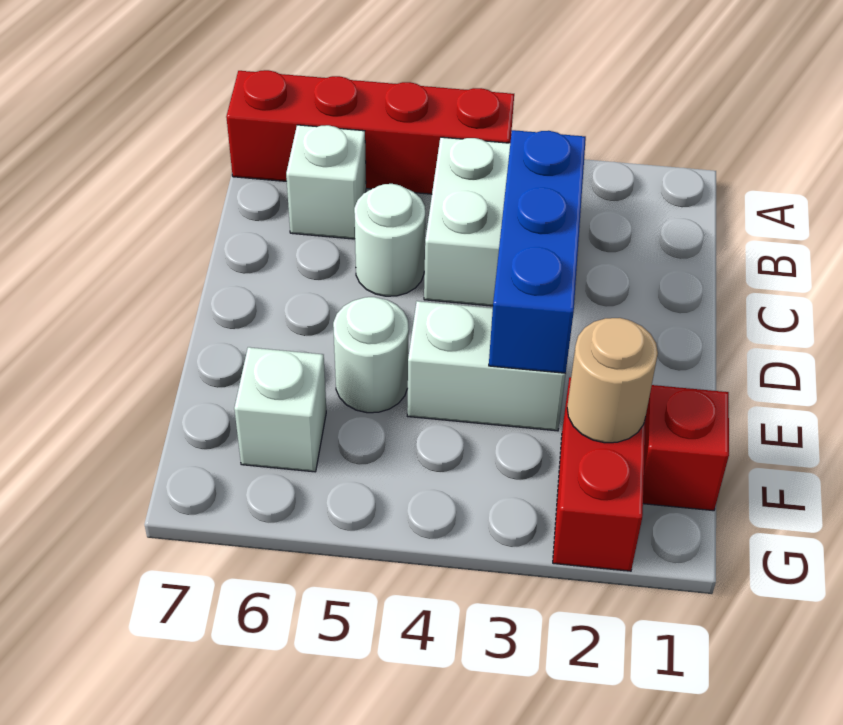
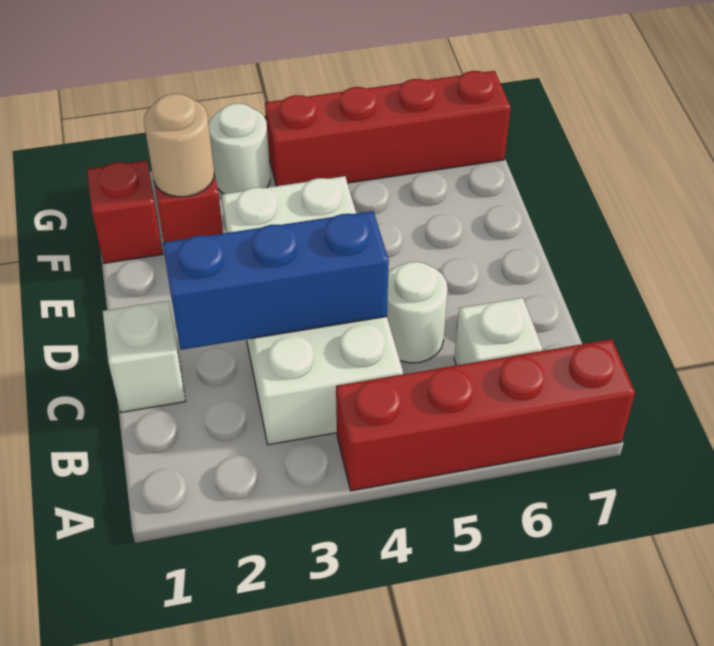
blue brick C3:E3 level 2 -> blue brick C2:C4 level 2
white round brick E5 level 1 -> white round brick G3 level 1
white brick F6 level 1 -> white brick C1 level 1
none -> red brick G4:G7 level 1

